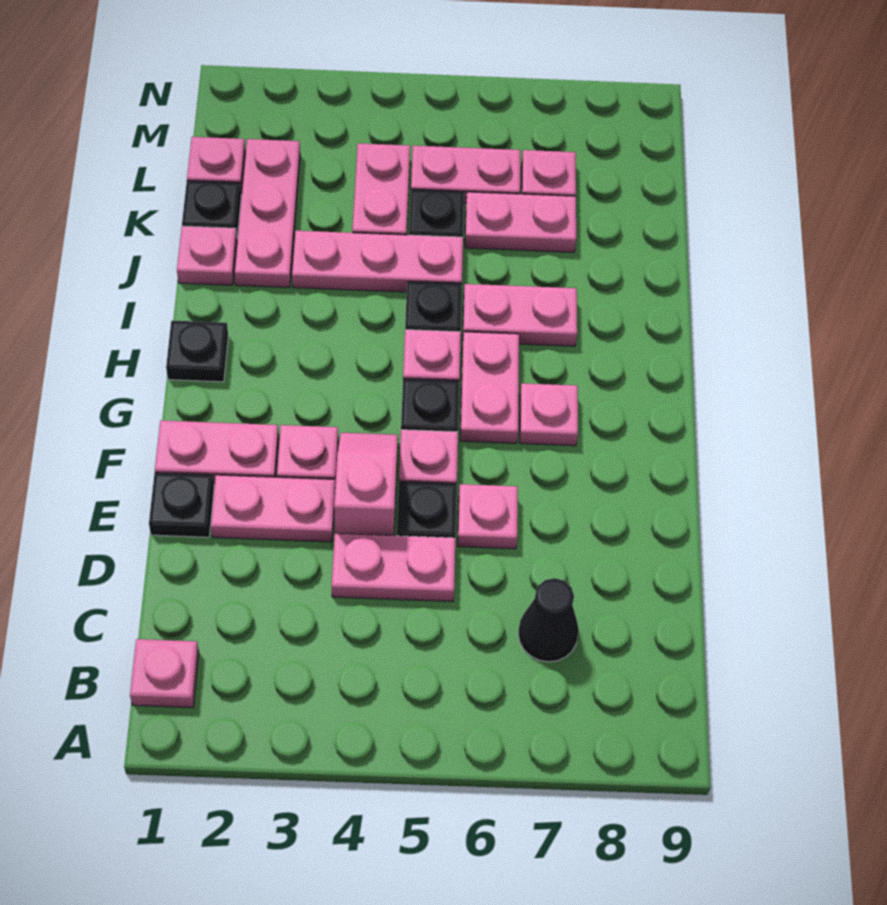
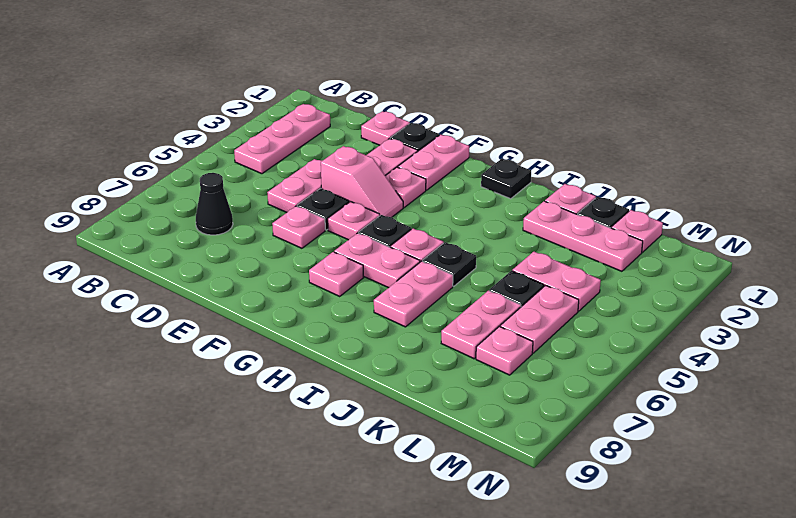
pink plate B1 level 1 -> pink plate D1 level 1
pink plate J3:J5 level 1 -> pink plate B2:B4 level 1

